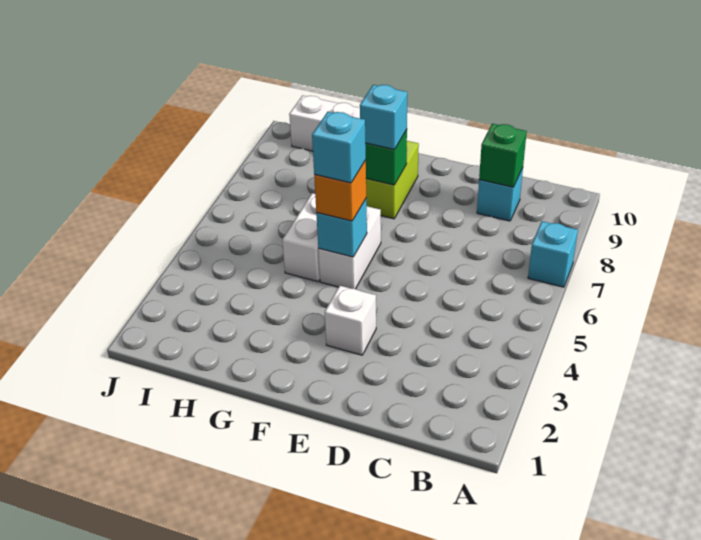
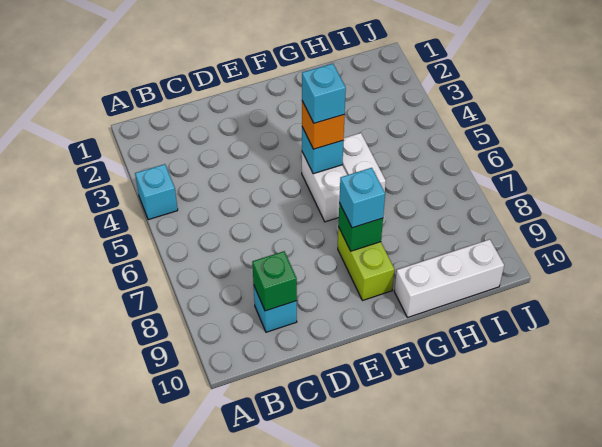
cyan brick A7 level 1 -> cyan brick A4 level 1
white brick E3 level 1 -> none

